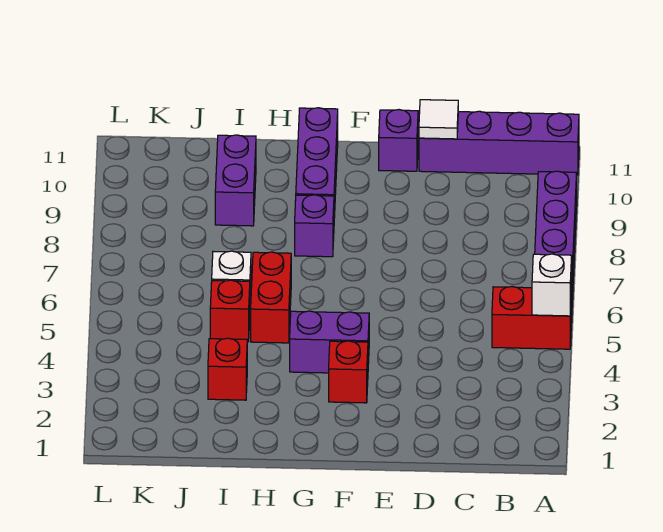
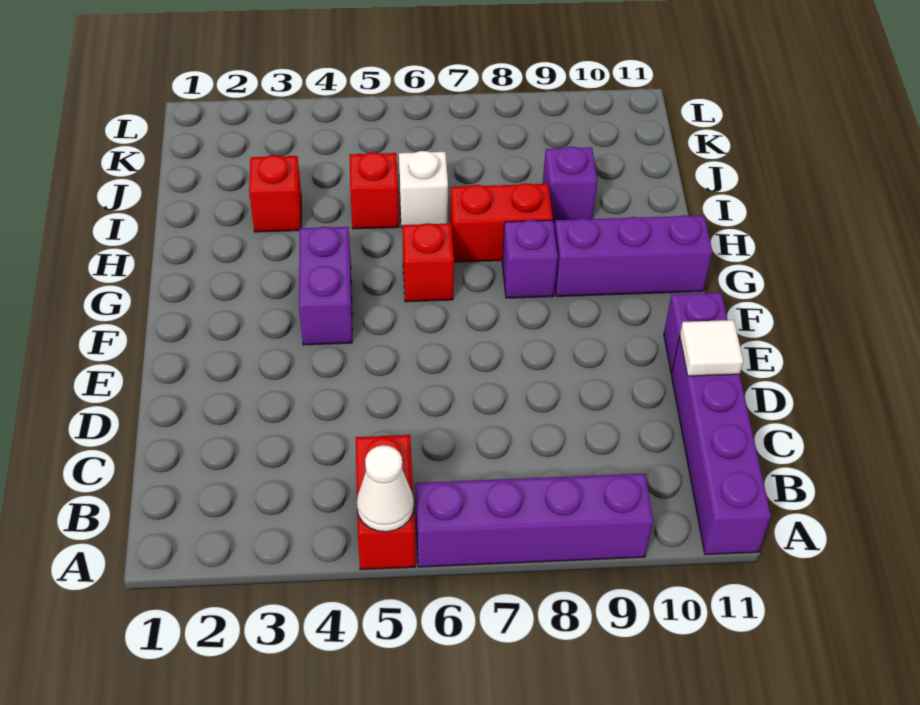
white brick A5 level 2 -> white cone A5 level 2
red brick F3 level 1 -> red brick G6 level 1
red brick H5:H6 level 1 -> red brick H7:H8 level 1
purple brick I9:I10 level 1 -> purple brick I9 level 1

